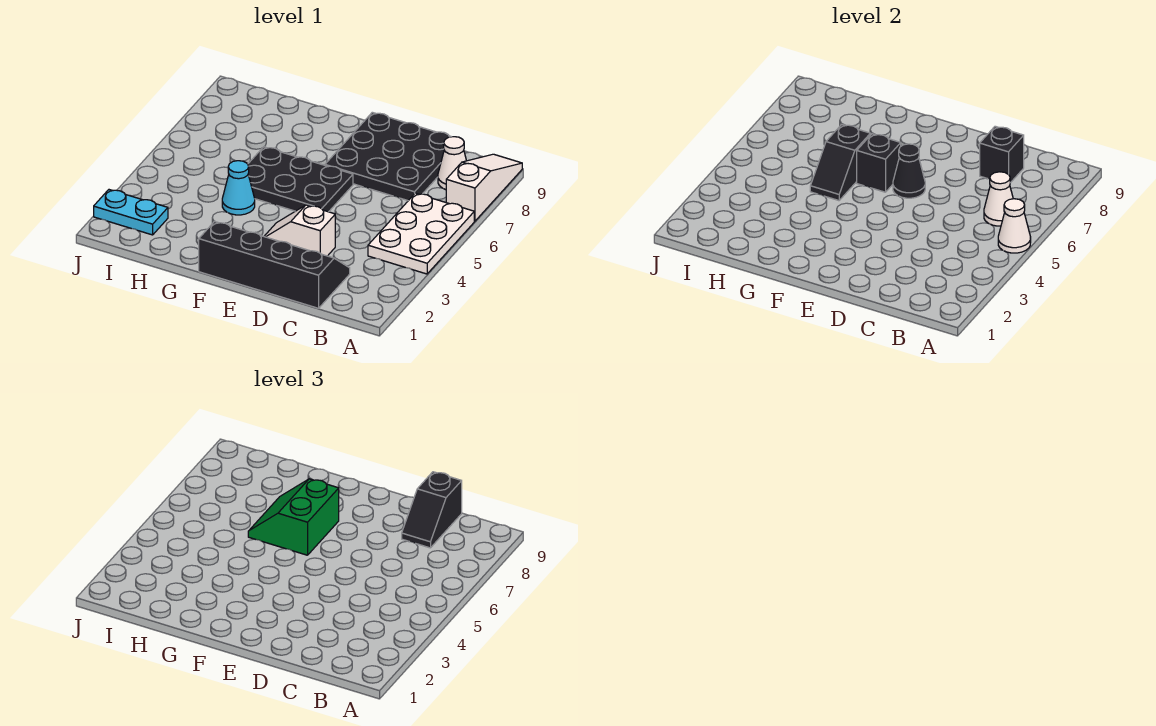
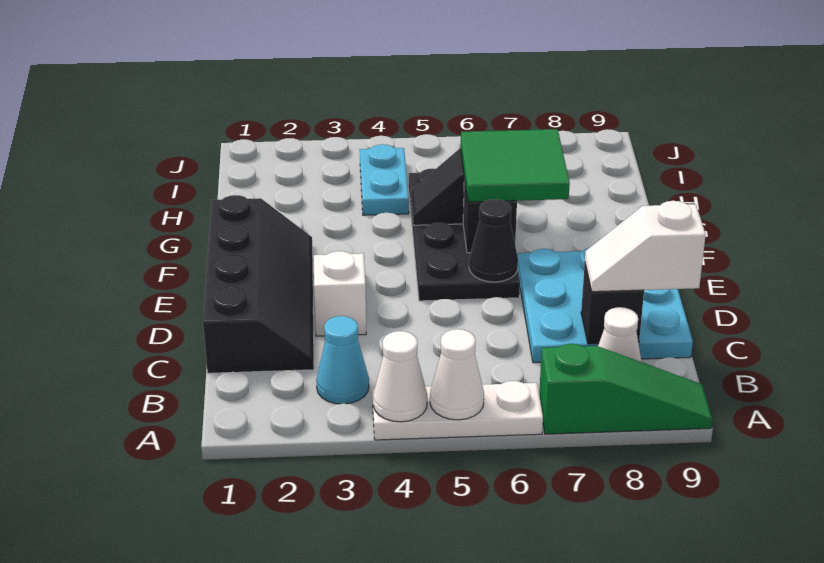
white plate A4:B6 level 1 -> white plate A4:A6 level 1
white slope A7:A9 level 1 top 7 -> green slope A7:A9 level 1 top 7
white cone B6 level 2 -> white cone A4 level 2
black plate C7:E9 level 1 -> cyan plate C7:E9 level 1
black slope C8:C9 level 3 top 9 -> white slope C8:C9 level 3 top 9
black plate E5:G6 level 1 -> black plate E5:H6 level 1
green slope F6:G7 level 3 top F -> green tile F6:G7 level 3
cyan cone G4 level 1 -> cyan cone B3 level 1
cyan plate I2:J2 level 1 -> cyan plate H4:I4 level 1

